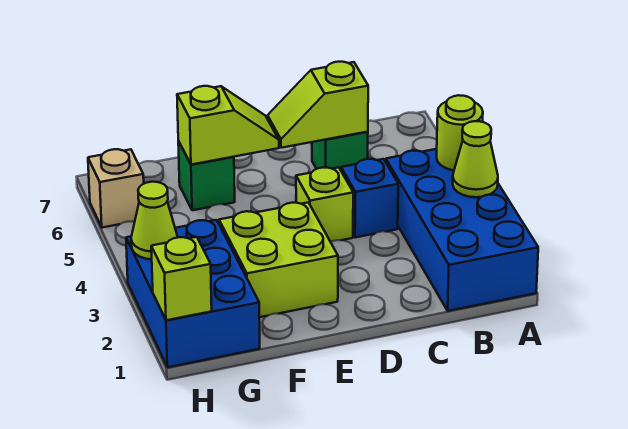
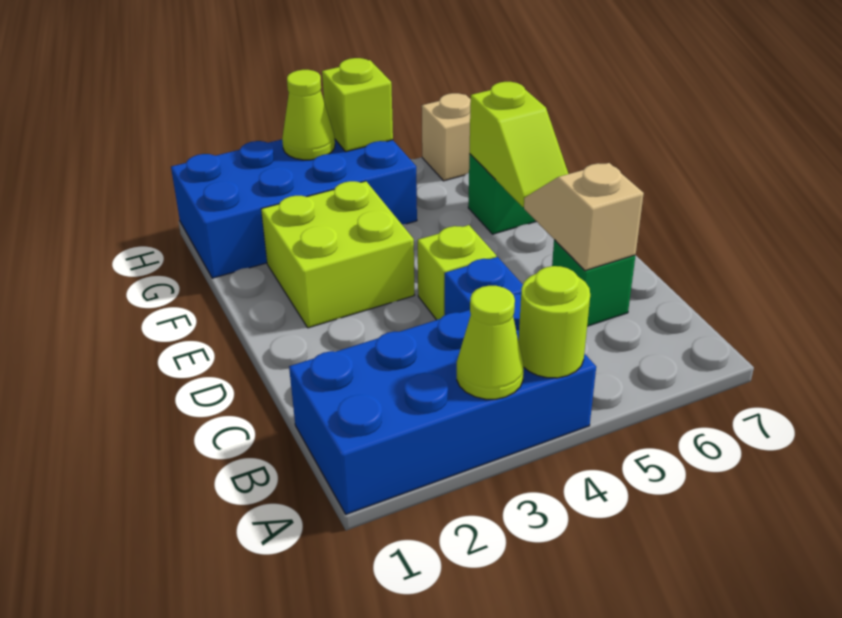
lime slope C6:D6 level 2 top C -> tan slope C6:D6 level 2 top C
blue brick G1:H3 level 1 -> blue brick G1:H4 level 1
lime brick H1 level 2 -> lime brick H4 level 2

